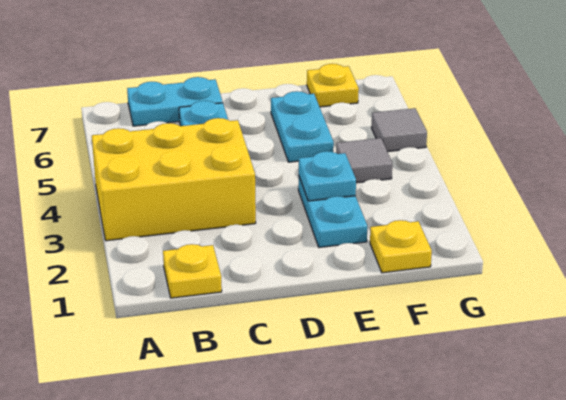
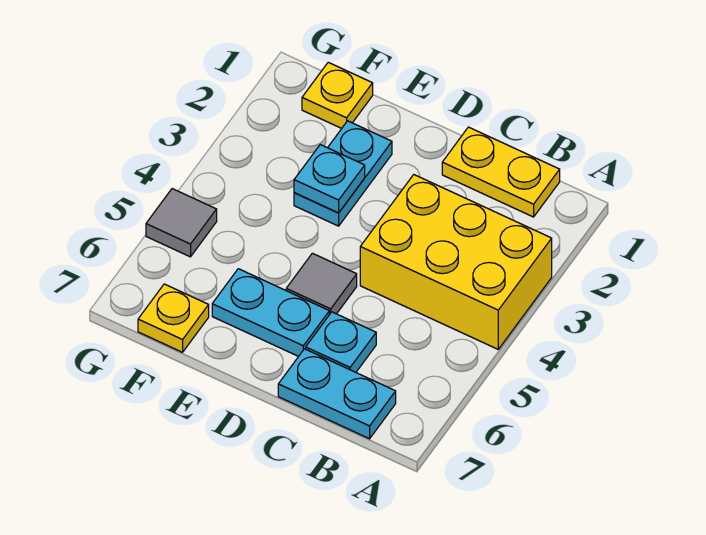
yellow plate B1 level 1 -> yellow plate B1:C1 level 1
cyan plate E5:E6 level 1 -> cyan plate D6:E6 level 1
grey tile F4 level 1 -> grey tile D5 level 1

